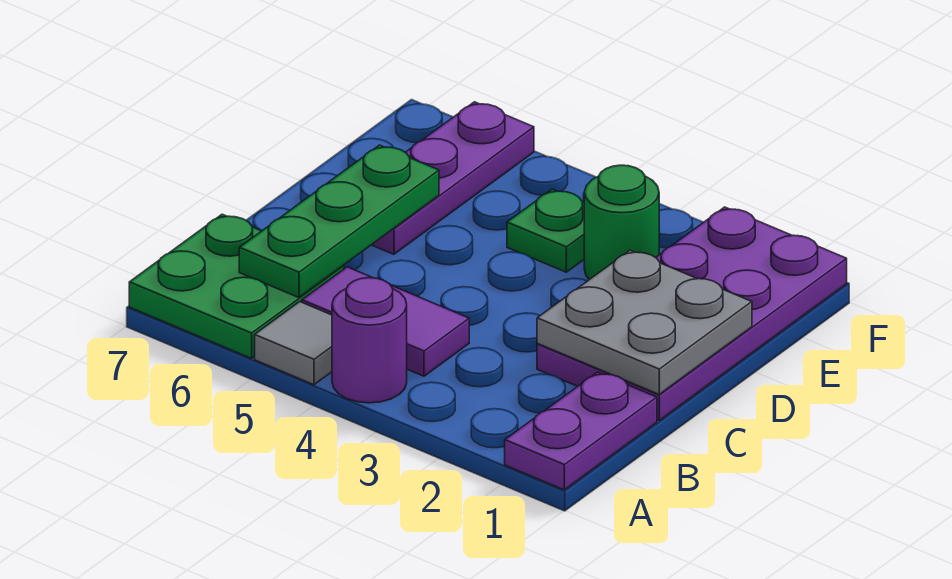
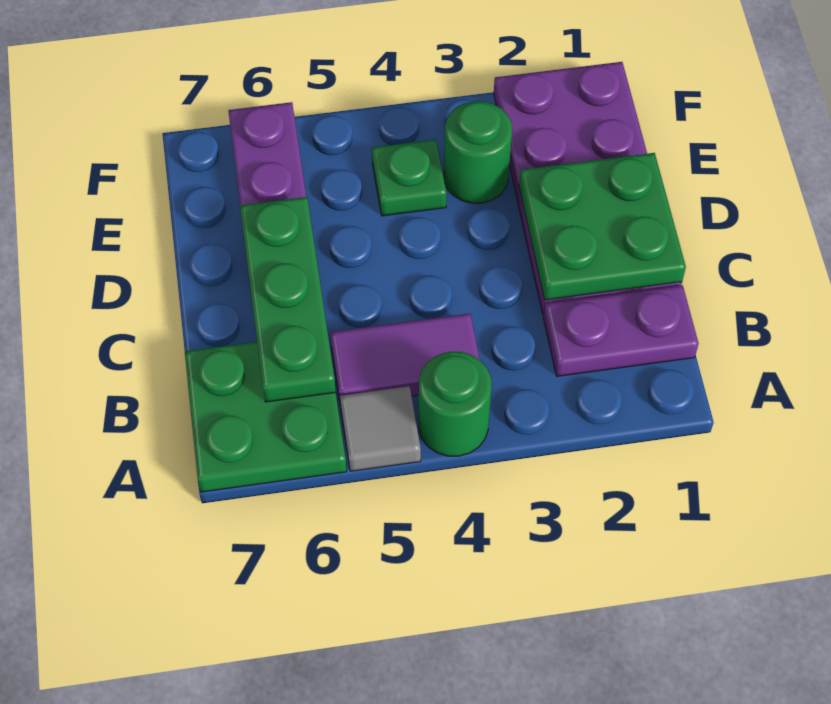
purple plate A1:B1 level 1 -> purple plate B1:B2 level 1
purple round brick A4 level 1 -> green round brick A4 level 1
grey plate C1:D2 level 2 -> green plate C1:D2 level 2

